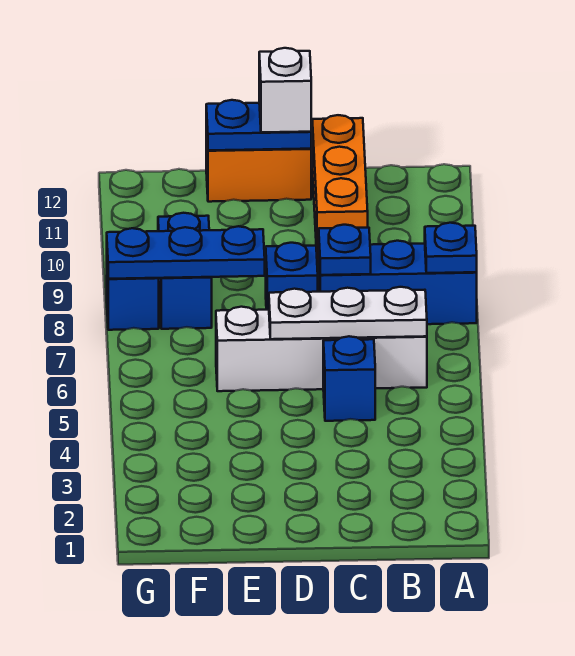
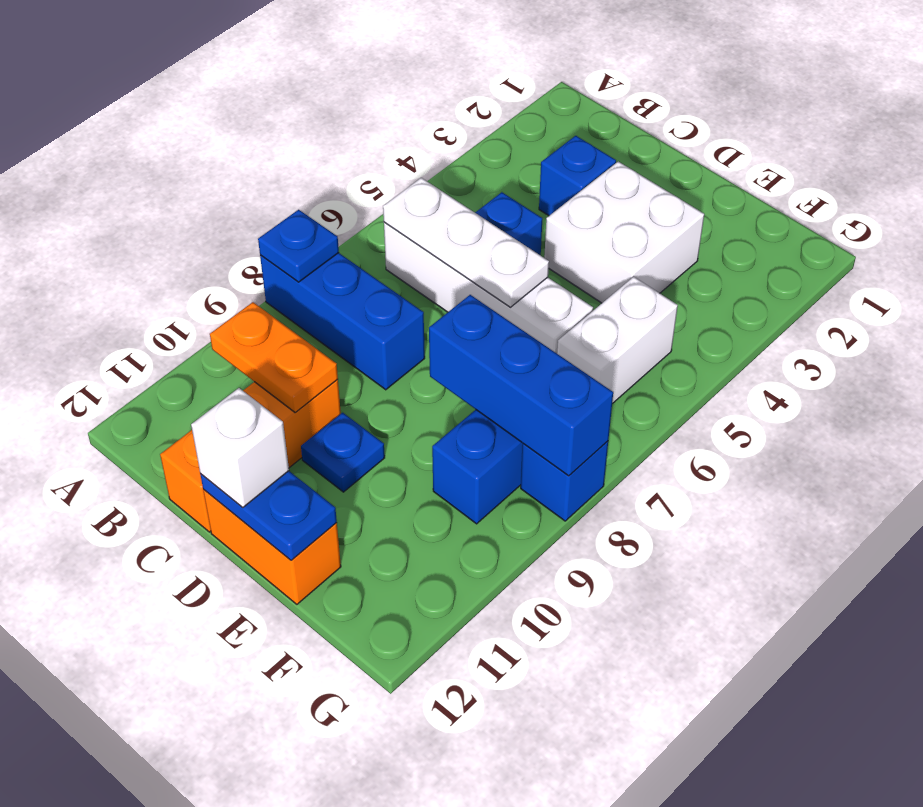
none -> orange plate B10:C10 level 2
blue plate C8 level 2 -> blue plate D10 level 1
none -> white brick D3:E4 level 1
blue brick D8 level 1 -> blue brick C3 level 1
blue plate E8:G8 level 2 -> blue brick E8:G8 level 2
none -> white brick F5:F6 level 1

